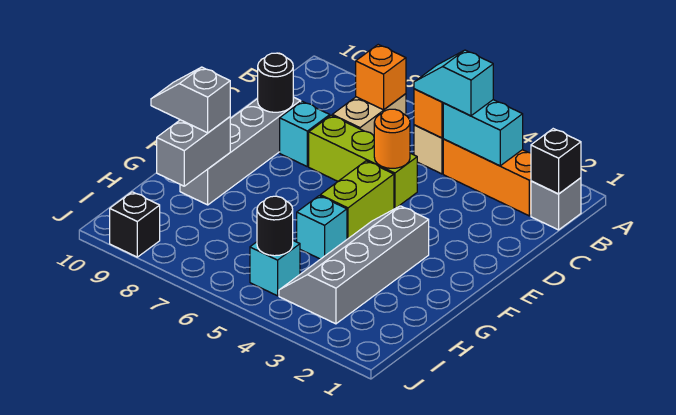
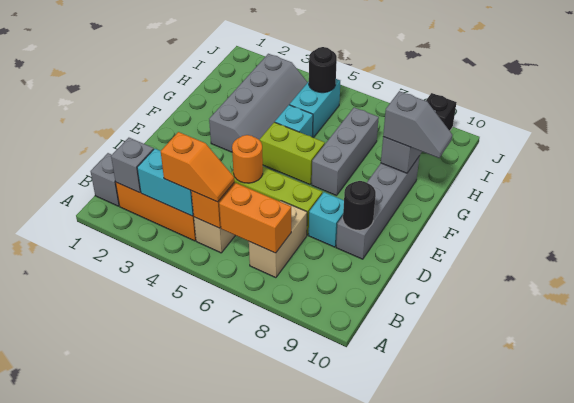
black brick B1 level 2 -> none
none -> grey brick B2 level 2
cyan slope B4:B5 level 3 top 4 -> orange slope B4:B5 level 3 top 4
orange brick B7 level 2 -> orange brick B6:B7 level 2
lime brick E5:F5 level 1 -> lime brick F5:F6 level 1
none -> grey brick F7:H7 level 1
cyan brick I5 level 1 -> cyan brick H5:I5 level 1

